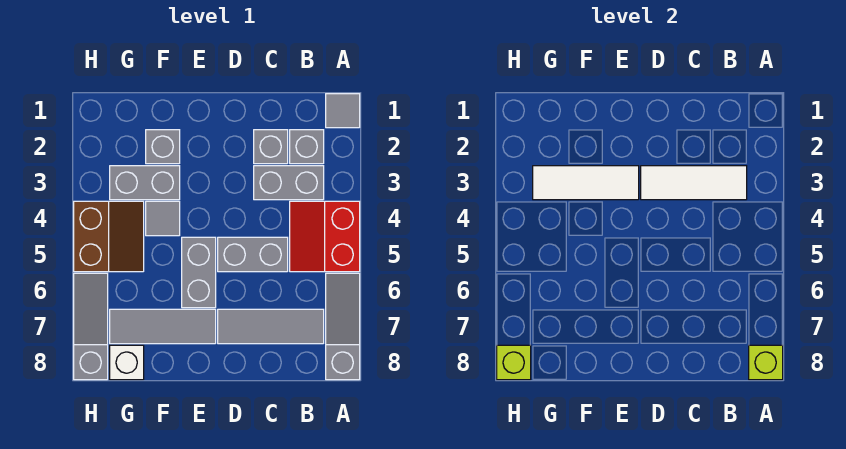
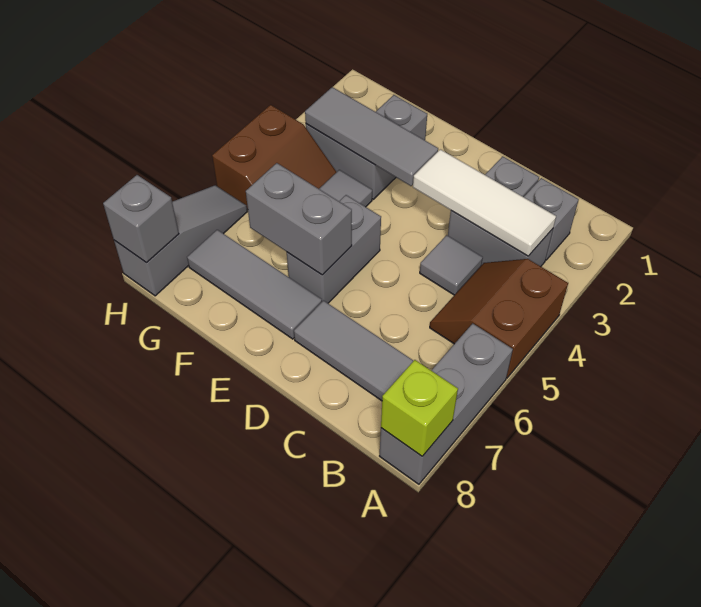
grey tile A1 level 1 -> grey tile C4 level 1
red slope A4:B5 level 1 top A -> brown slope A4:B5 level 1 top A
grey slope A6:A8 level 1 top 8 -> grey brick A6:A8 level 1
grey brick C5:D5 level 1 -> grey brick E6:F6 level 2
white tile E3:G3 level 2 -> grey tile E3:G3 level 2
white brick G8 level 1 -> none
lime brick H8 level 2 -> grey brick H8 level 2

